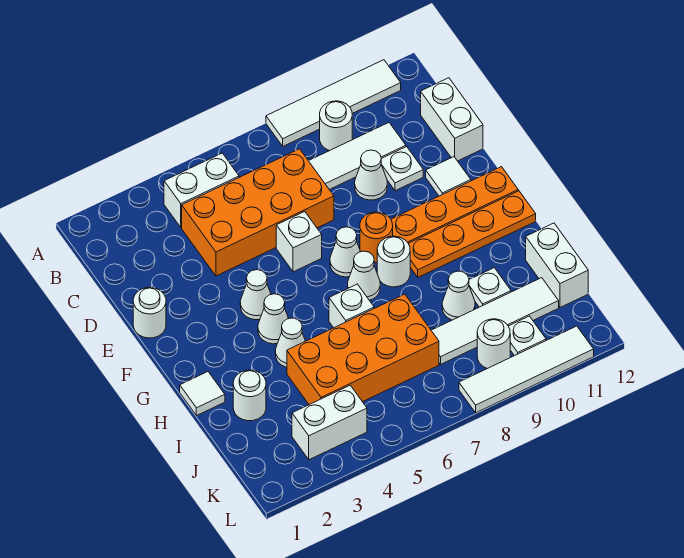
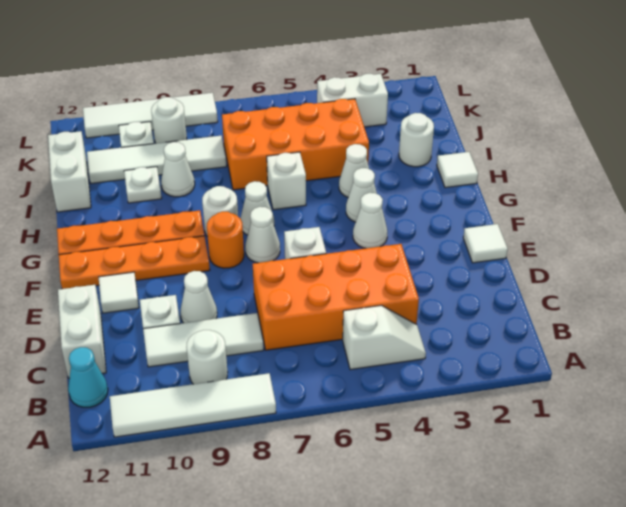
white brick B4:B5 level 1 -> white slope B4:B5 level 1 top 5
none -> cyan cone B12 level 1
white round brick E1 level 1 -> white tile E1 level 1

